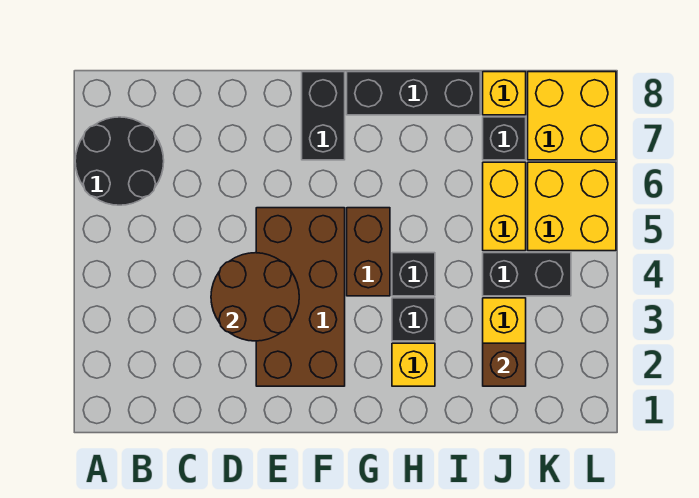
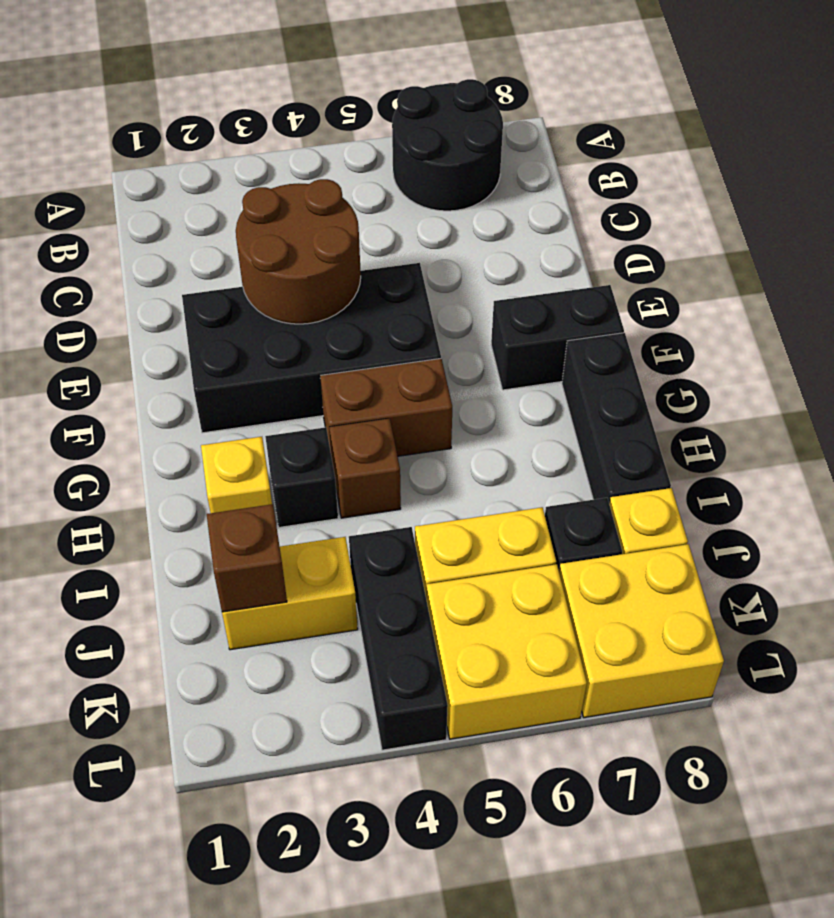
brown brick E2:F5 level 1 -> black brick E2:F5 level 1
black brick H4 level 1 -> brown brick H4 level 1
black brick J4:K4 level 1 -> black brick J4:L4 level 1

